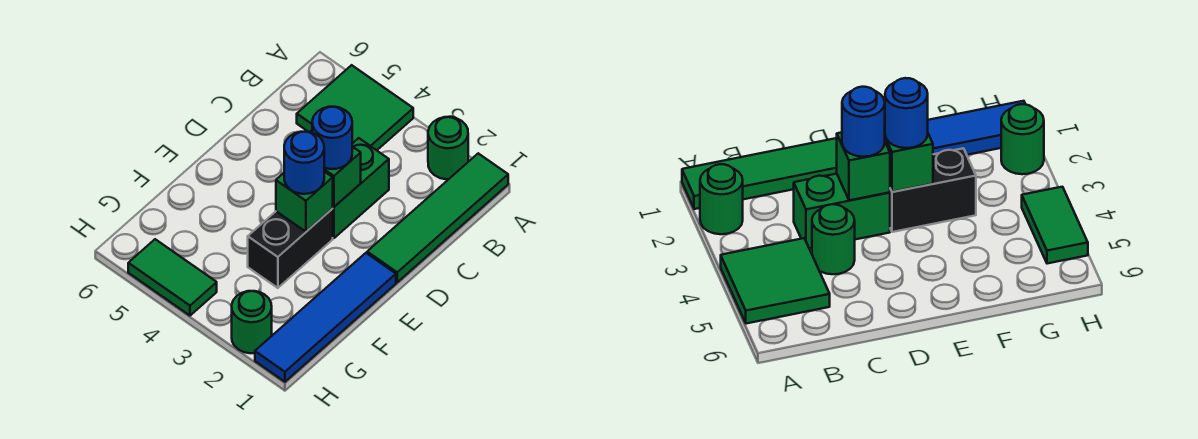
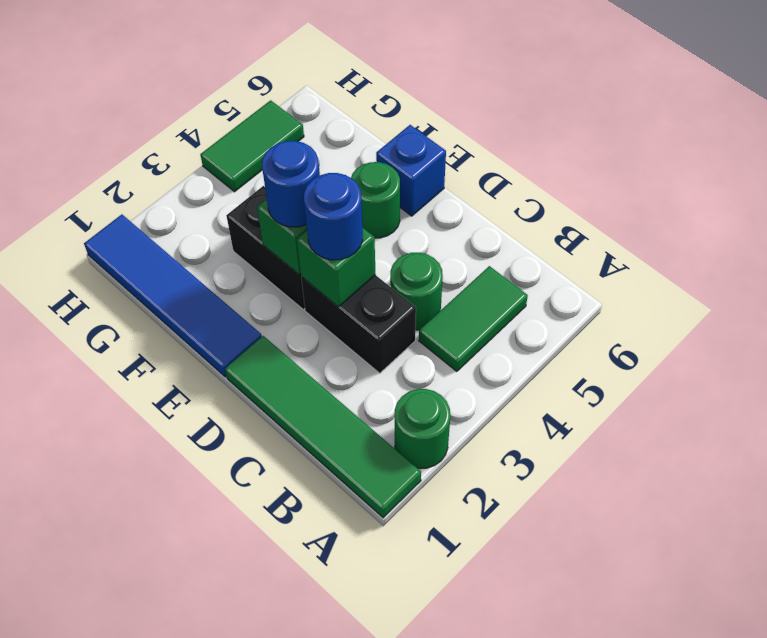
green tile A4:B5 level 1 -> green tile B4:B5 level 1
green brick C3:D3 level 1 -> black brick C3:D3 level 1
none -> blue brick E6 level 1
green round brick H2 level 1 -> green round brick E5 level 1

